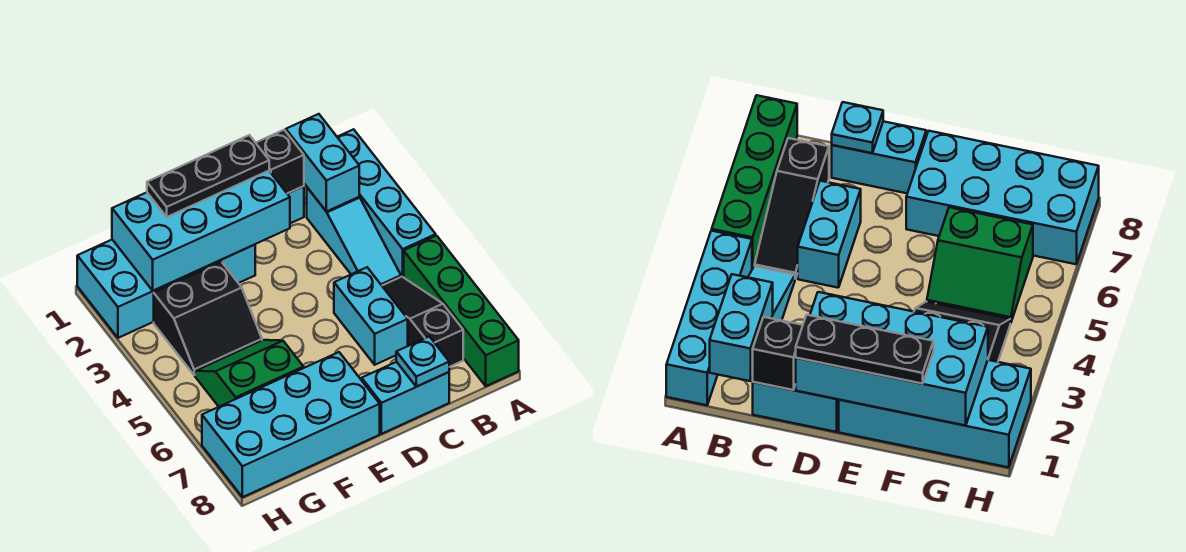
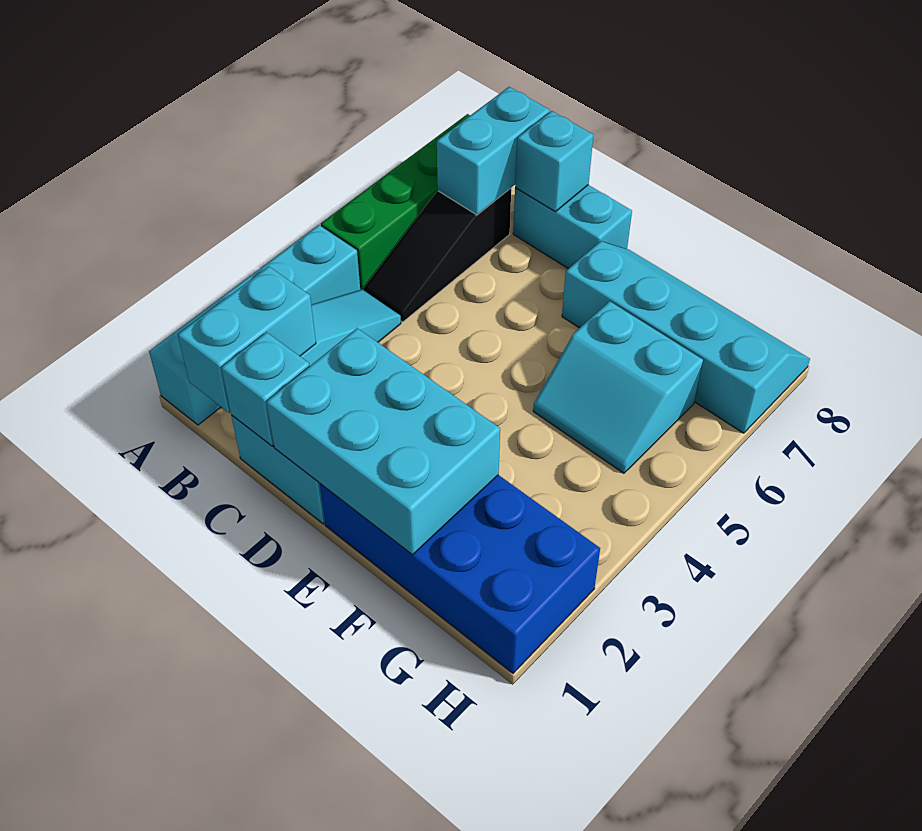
black brick C1 level 2 -> cyan brick C1 level 2
cyan brick C5:C6 level 1 -> cyan brick B7:B8 level 2
cyan plate C8 level 2 -> cyan brick C8 level 2
cyan brick D1:G2 level 2 -> cyan brick D1:F2 level 2
black plate D1:F1 level 3 -> none
cyan brick E1:H2 level 1 -> blue brick E1:H2 level 1
cyan brick E7:H8 level 1 -> cyan slope E7:H8 level 1 top 7
black slope F3:G4 level 1 top 3 -> none
green slope F5:G6 level 1 top 6 -> cyan slope F5:G6 level 1 top 6

